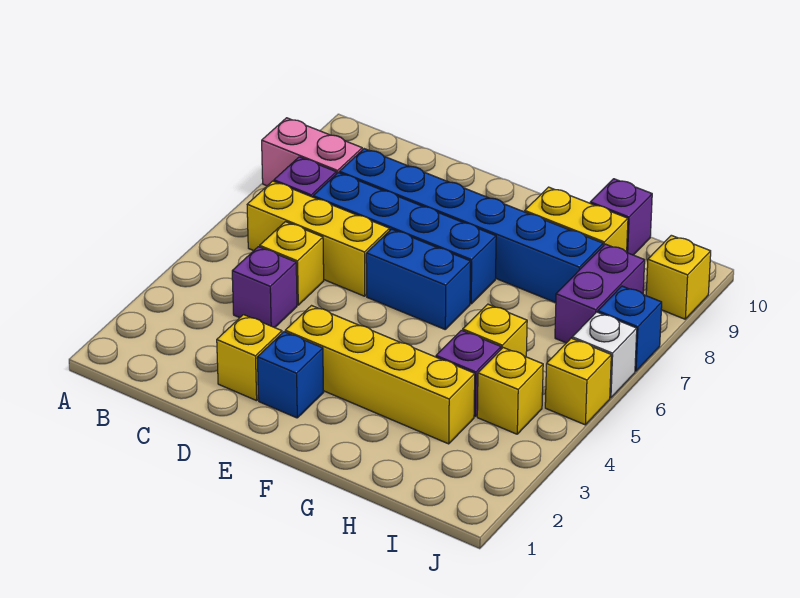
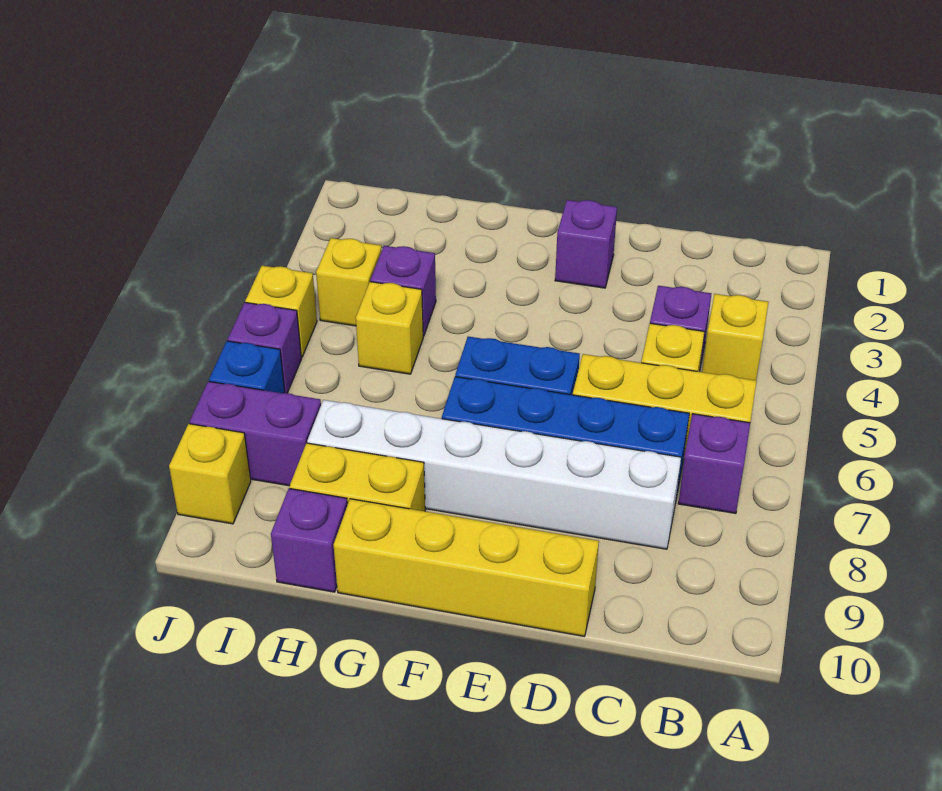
pink brick A8:B8 level 1 -> none
blue brick C8:H8 level 1 -> white brick C8:H8 level 1
yellow brick D2 level 1 -> yellow brick B4 level 1
blue brick E2 level 1 -> purple brick E2 level 1
yellow brick E3:H3 level 1 -> yellow brick D10:G10 level 1
purple brick I7:I8 level 1 -> purple brick I8:J8 level 1
white brick J6 level 1 -> purple brick J6 level 1

